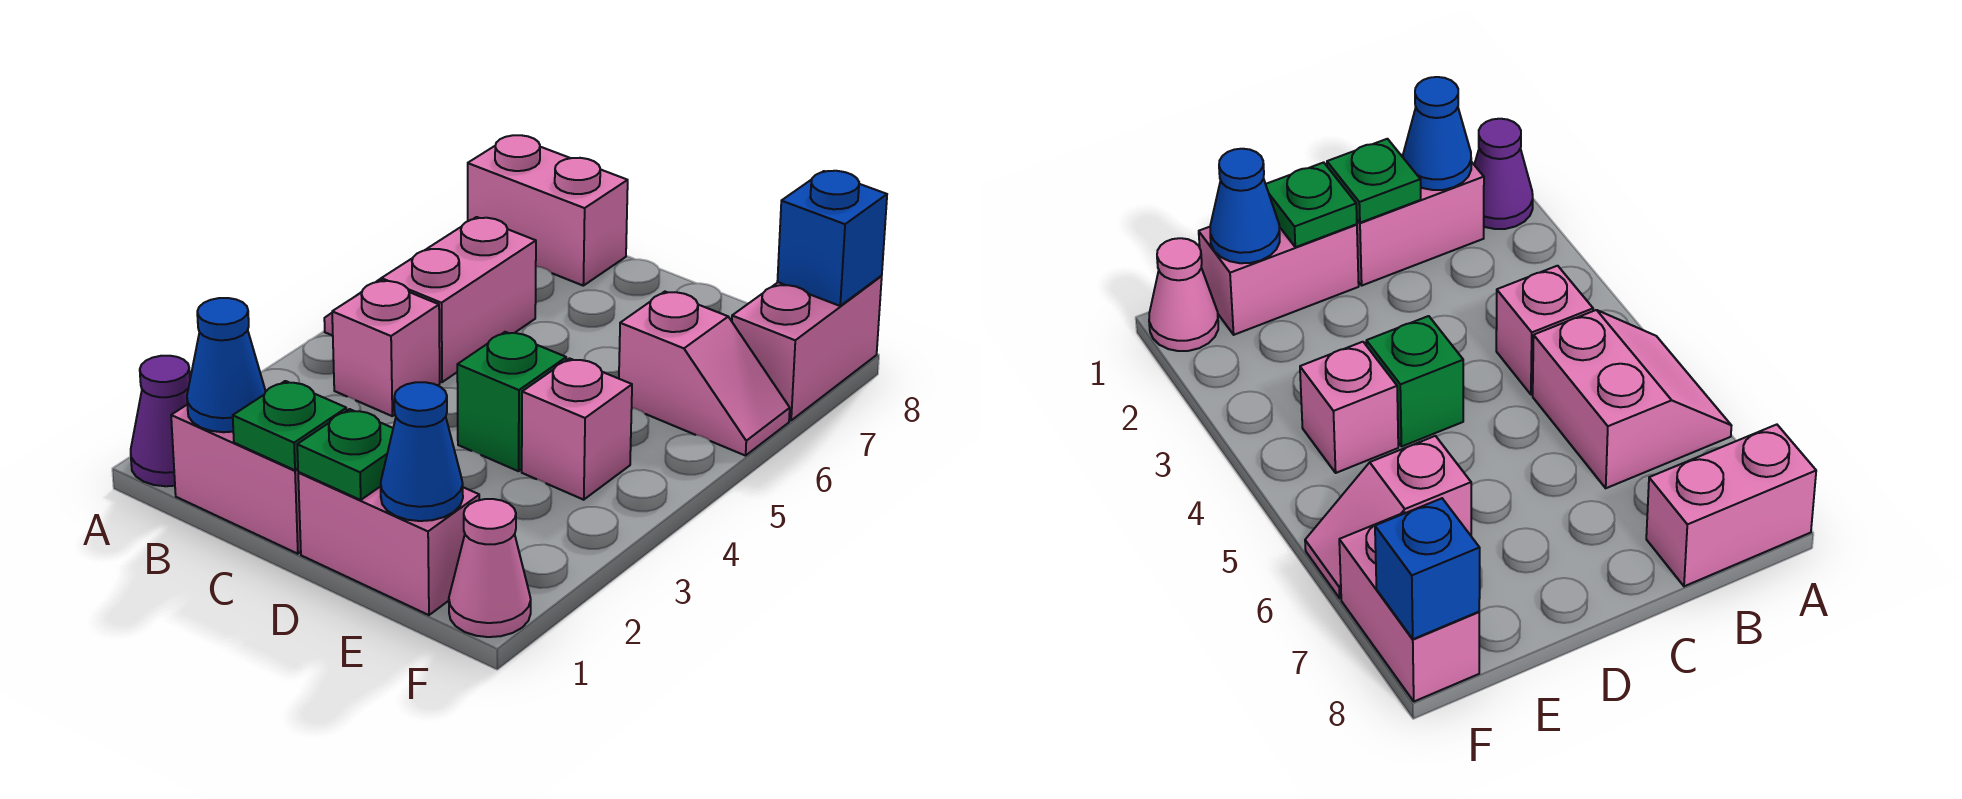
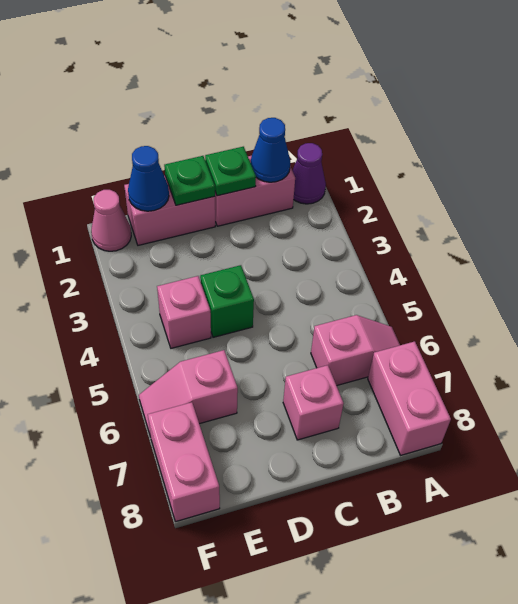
pink slope A5:B6 level 1 top B -> pink slope A6:B6 level 1 top B
pink brick A8:B8 level 1 -> pink brick A7:A8 level 1
pink brick B4 level 1 -> pink brick C7 level 1
blue brick F8 level 2 -> none

